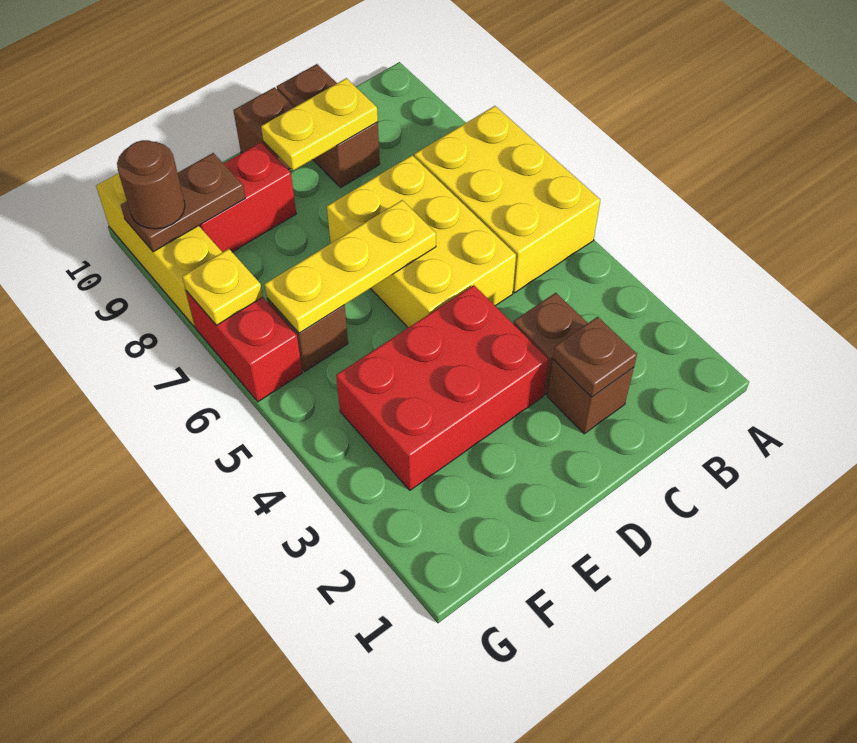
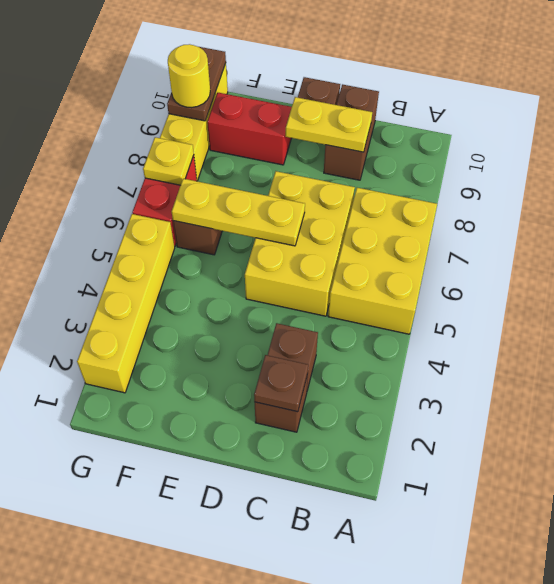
red brick D3:F4 level 1 -> none
brown plate F9:G9 level 2 -> brown plate G9:G10 level 2
none -> yellow brick G2:G5 level 1
brown round brick G9 level 3 -> yellow round brick G9 level 3

